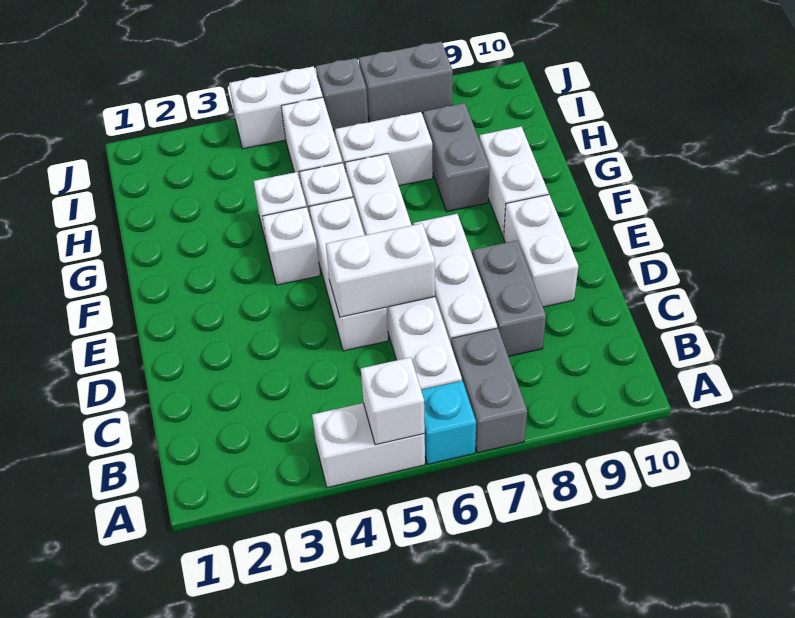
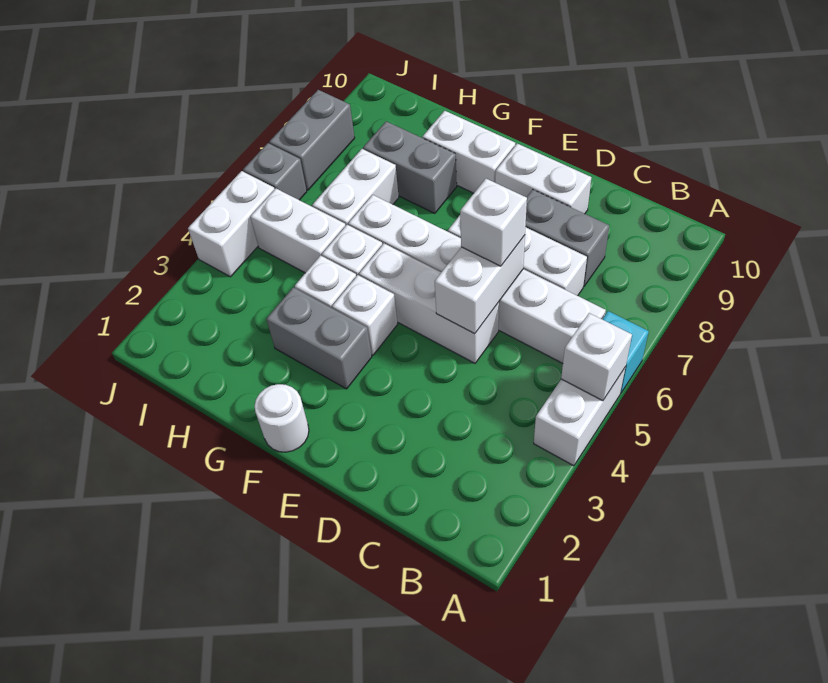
grey brick A7:B7 level 1 -> grey brick F3:G3 level 1
none -> white brick D6 level 3
none -> white round brick F1 level 1

